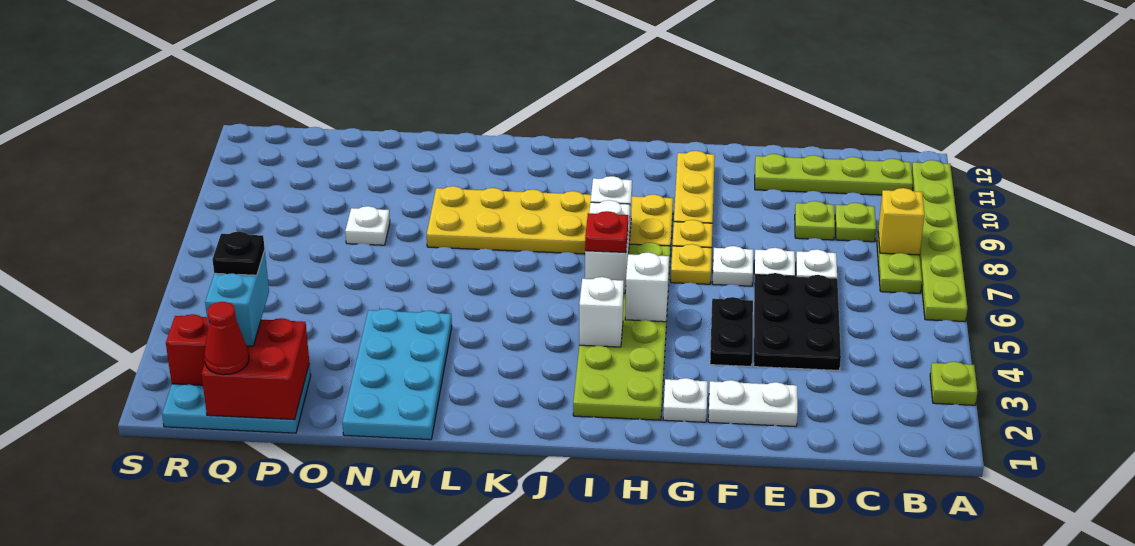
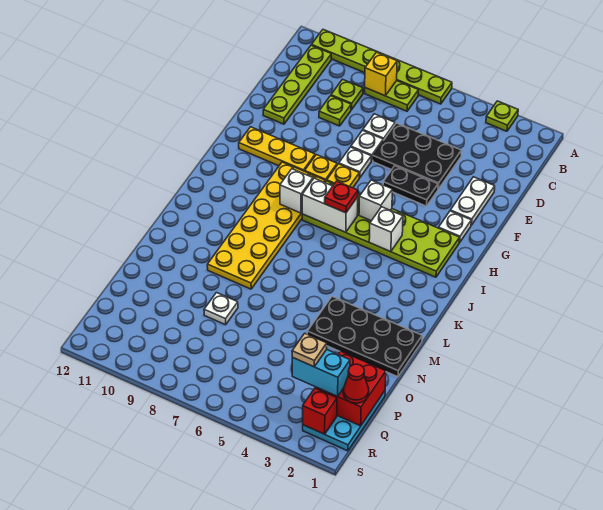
cyan plate M1:N4 level 1 -> black plate M1:N4 level 1
black plate Q3 level 4 -> tan plate Q3 level 4

